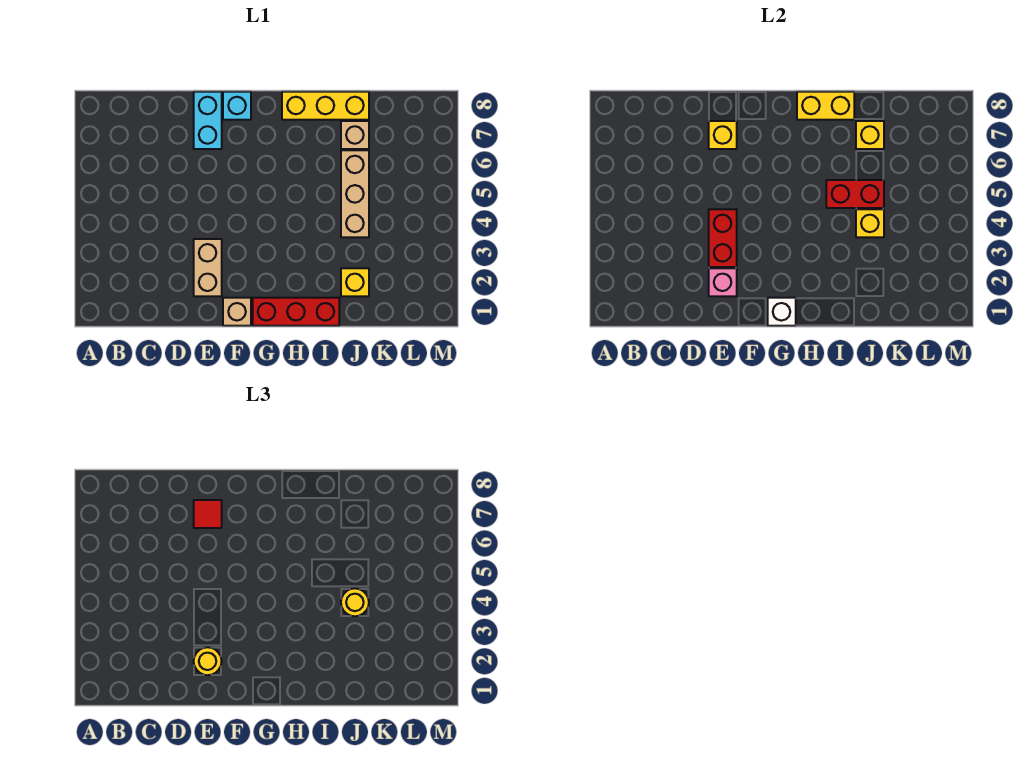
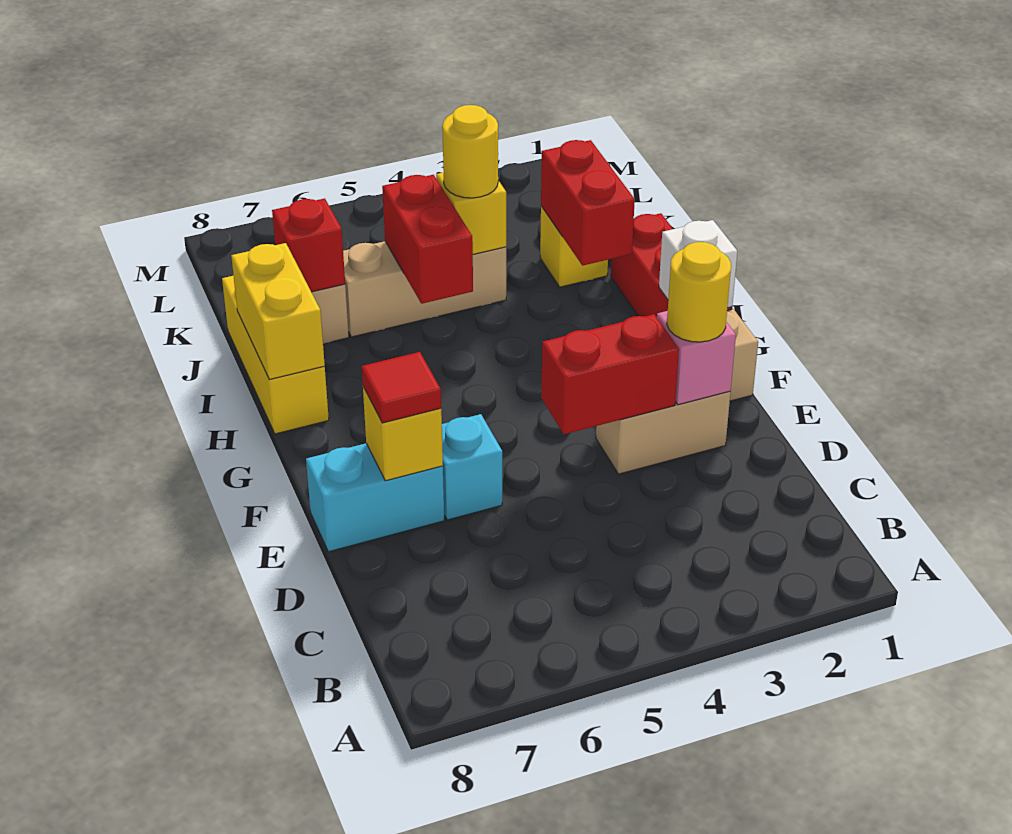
cyan brick F8 level 1 -> cyan brick E6 level 1
none -> red brick I2:J2 level 2
yellow brick J7 level 2 -> red brick J7 level 2

